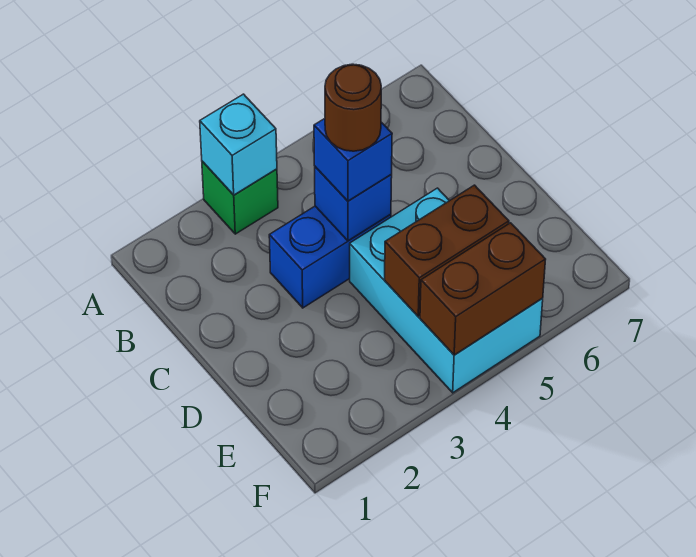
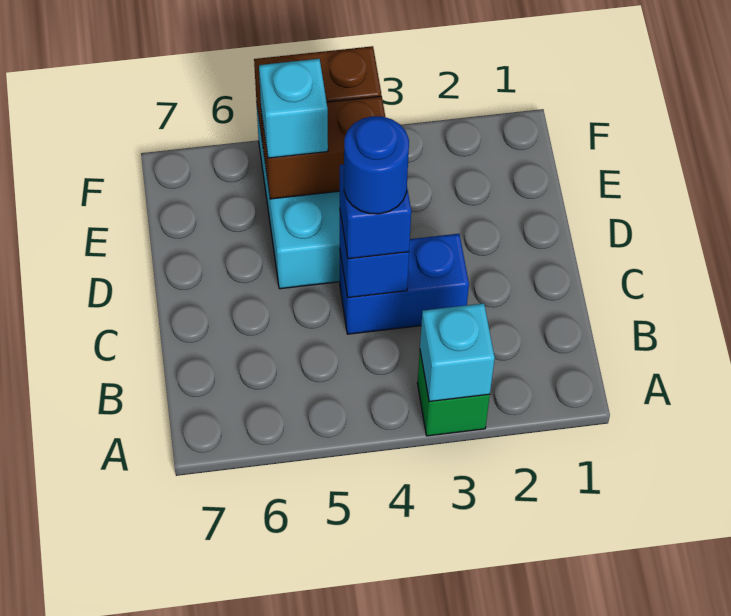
brown round brick C4 level 4 -> blue round brick C4 level 4
none -> cyan brick E5 level 3

